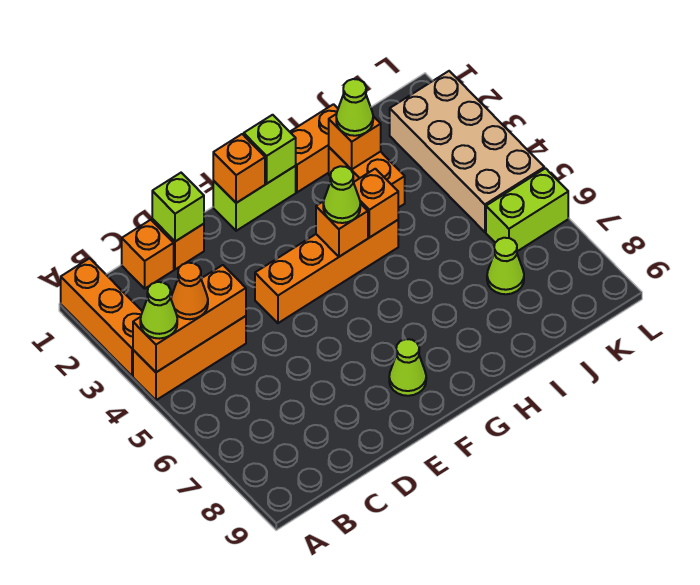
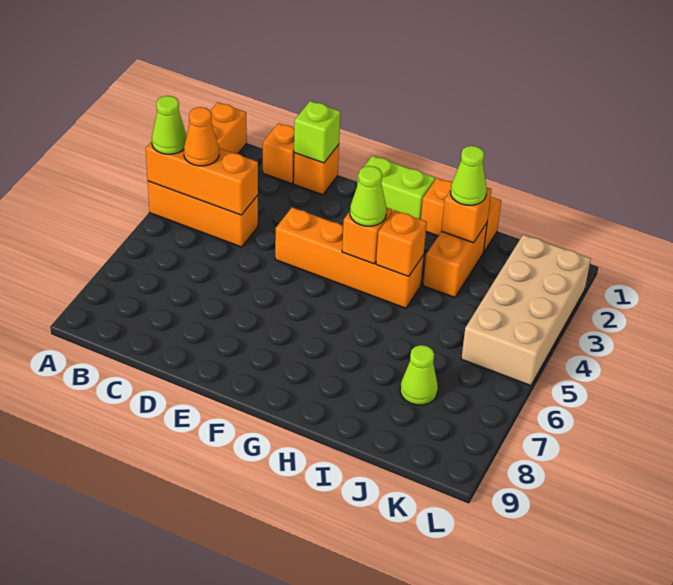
orange brick F1 level 2 -> none
lime cone F8 level 1 -> none
lime brick G1 level 2 -> none
lime brick K6:L6 level 1 -> none

